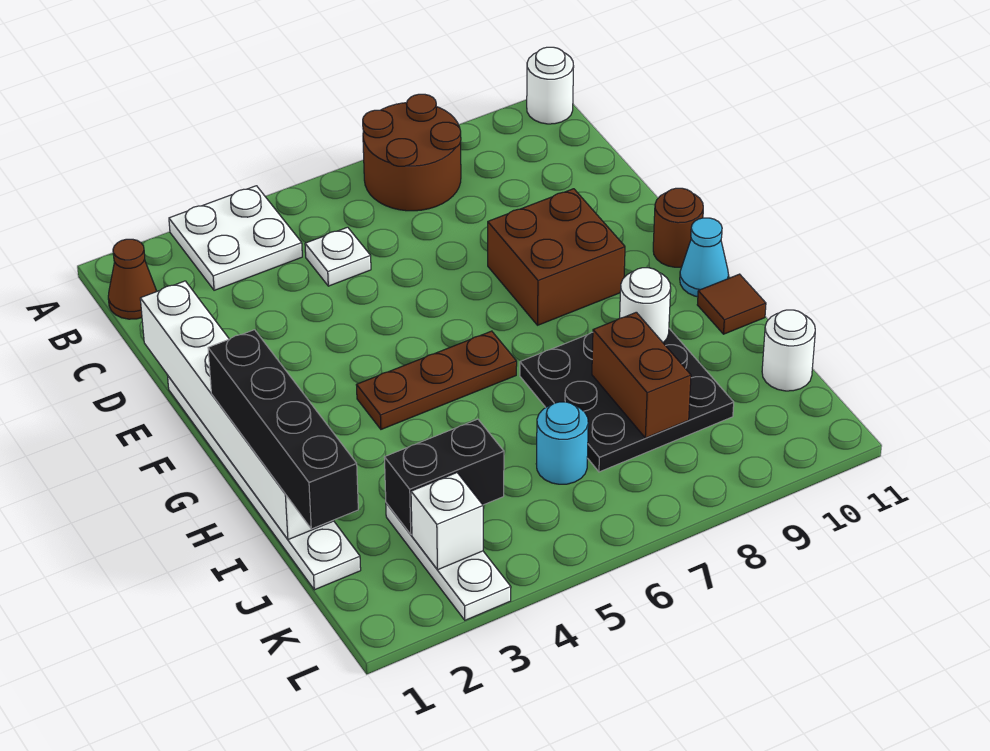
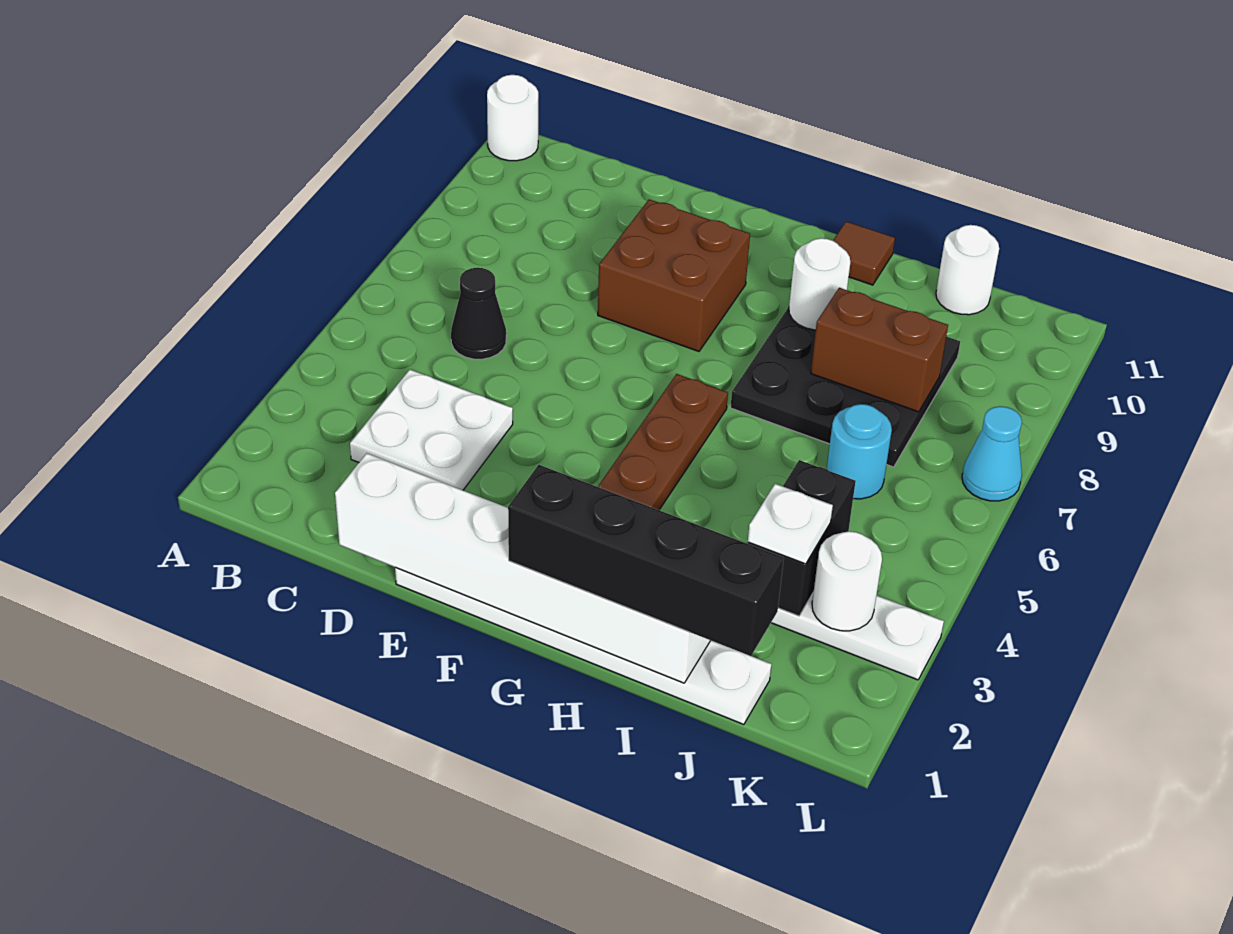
white plate A3:B4 level 1 -> white plate C3:D4 level 1
brown round brick A7:B8 level 1 -> none
brown cone B1 level 1 -> none
white plate C5 level 1 -> white plate J3 level 3
none -> black cone C6 level 1
brown round brick F11 level 1 -> none
cyan cone G11 level 1 -> cyan cone L7 level 1
white brick K3 level 2 -> white round brick K3 level 2

